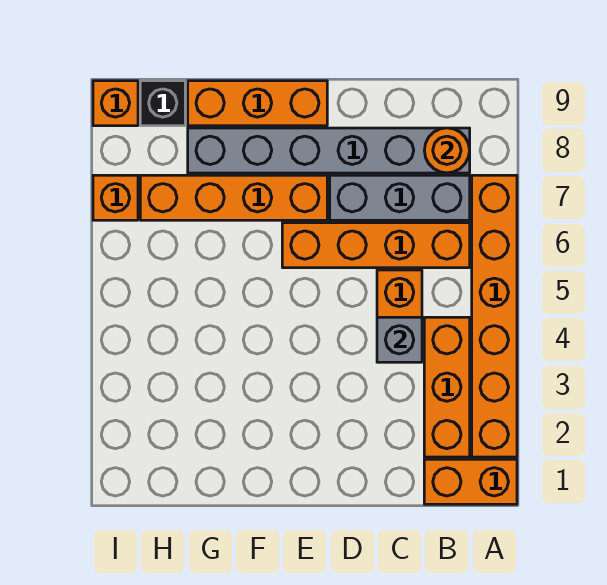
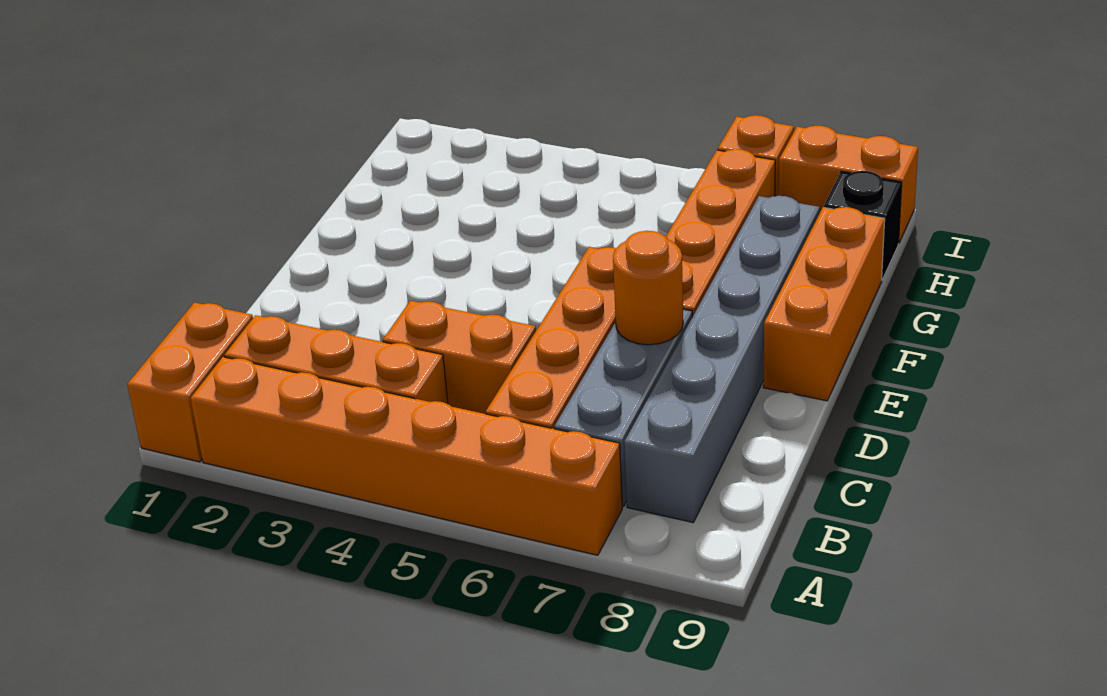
orange round brick B8 level 2 -> orange round brick D7 level 2
grey brick C4 level 2 -> none
orange brick I9 level 1 -> orange brick I8:I9 level 1

